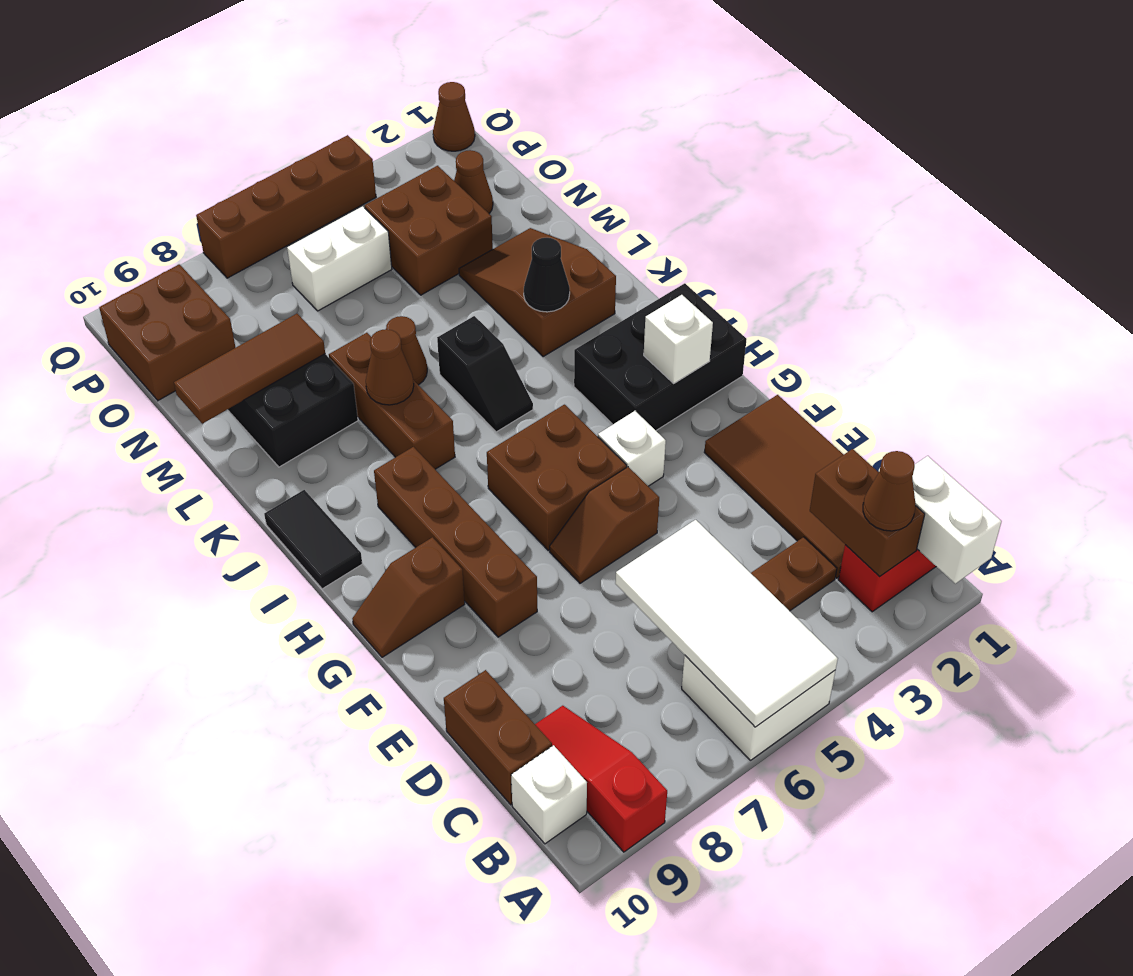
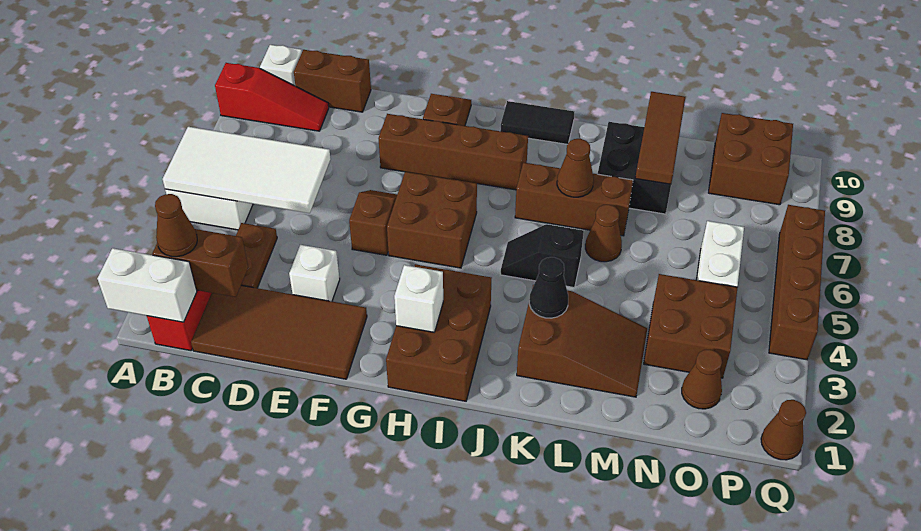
white brick G4 level 1 -> white brick E3 level 1
black brick H1:I3 level 1 -> brown brick H1:I3 level 1

